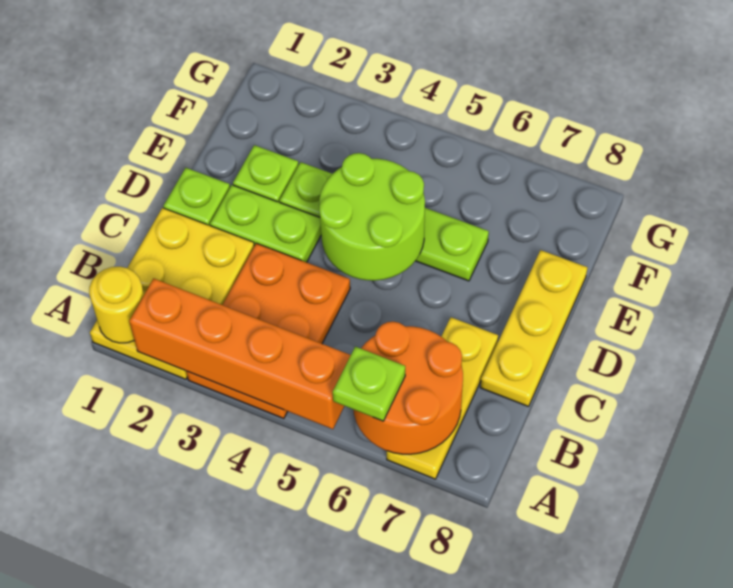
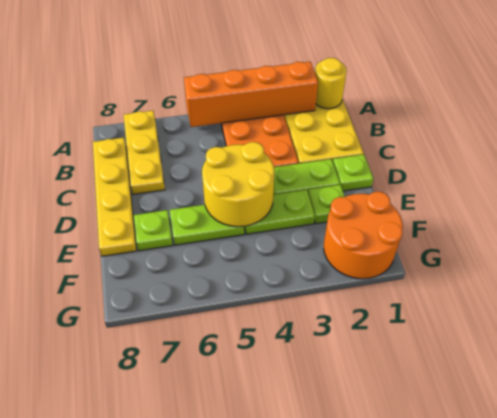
orange round brick A6:B7 level 2 -> orange round brick F1:G2 level 1
lime plate A6 level 3 -> lime plate E7 level 1
yellow plate C8:E8 level 1 -> yellow plate B8:E8 level 1
lime round brick D4:E5 level 2 -> yellow round brick D4:E5 level 2

